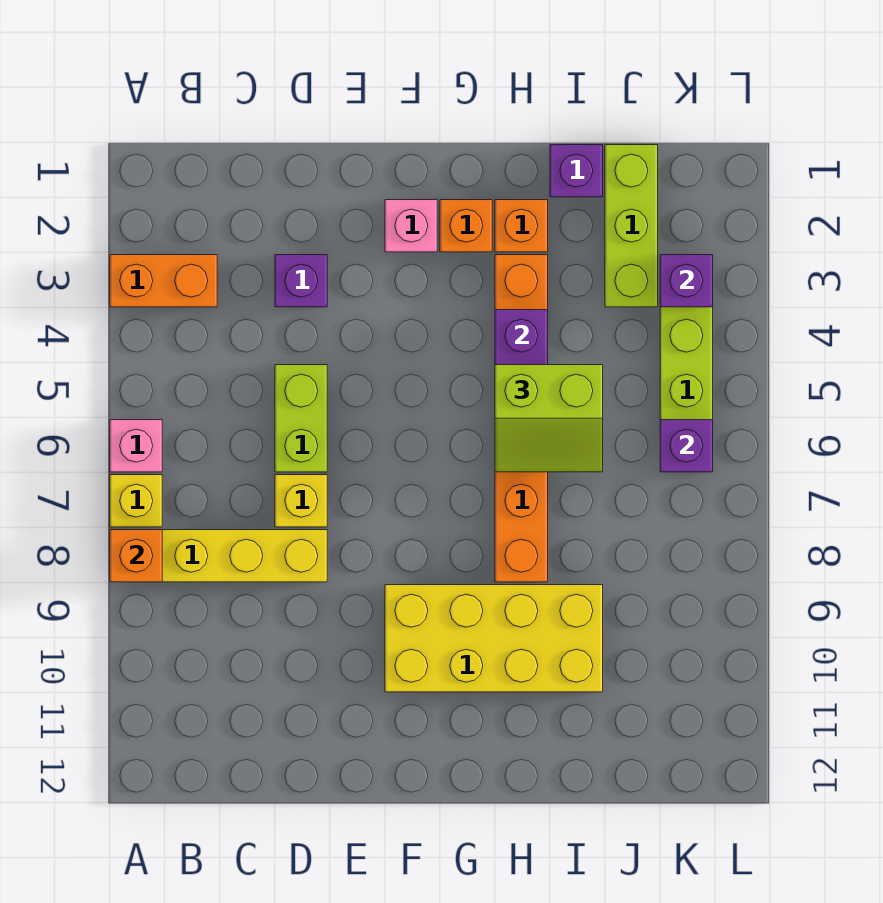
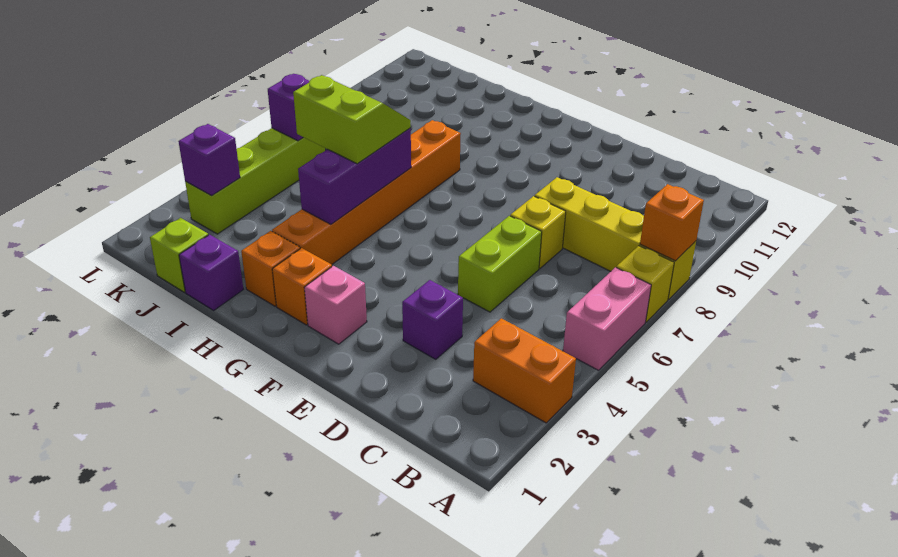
pink brick A6 level 1 -> pink brick A5:A6 level 1
yellow brick F9:I10 level 1 -> none
lime brick J1:J3 level 1 -> lime brick J1 level 1

